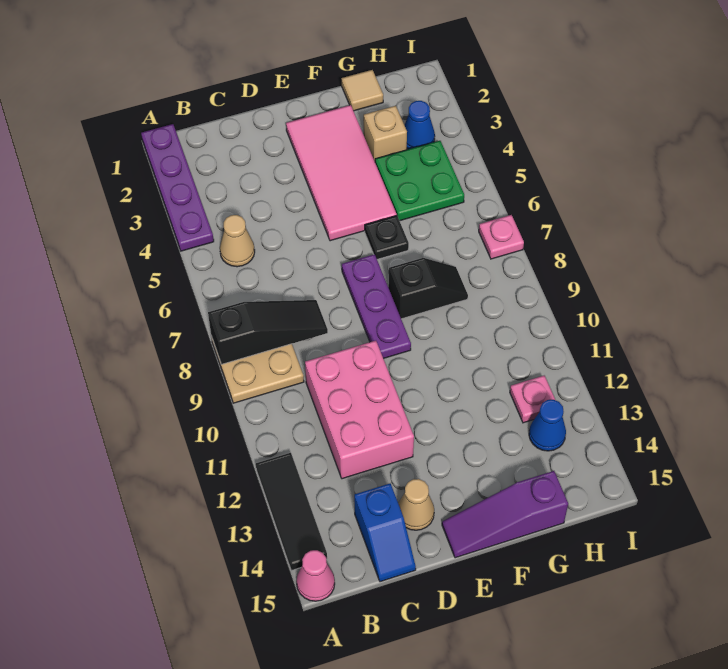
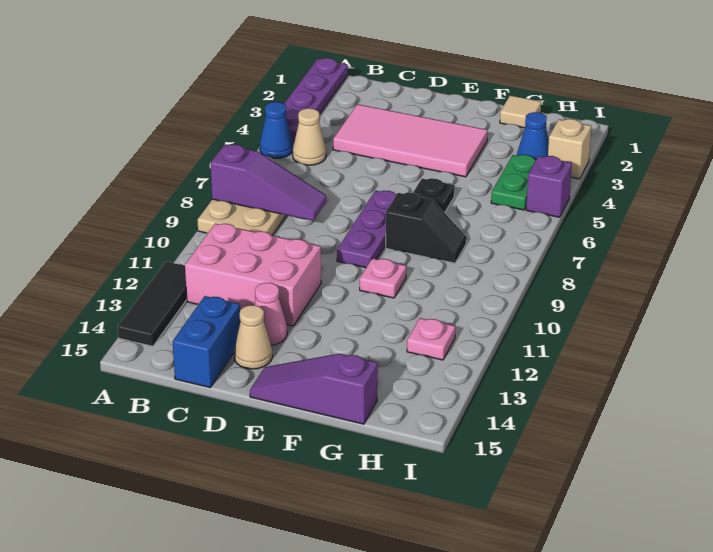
black slope A8:C8 level 2 top A -> purple slope A8:C8 level 2 top A
pink cone A15 level 1 -> pink cone D13 level 1
pink brick C10:D12 level 1 -> pink brick B11:D12 level 1
blue slope C14:C15 level 1 top 14 -> blue brick C14:C15 level 1
pink tile E2:F5 level 1 -> pink tile C3:F4 level 1
tan brick G3 level 1 -> tan brick I3 level 1
green plate G4:H5 level 1 -> green plate H4:H5 level 1
blue cone H13 level 1 -> blue cone A5 level 1
none -> purple brick I5 level 1
pink plate I7 level 1 -> pink plate F10 level 1

